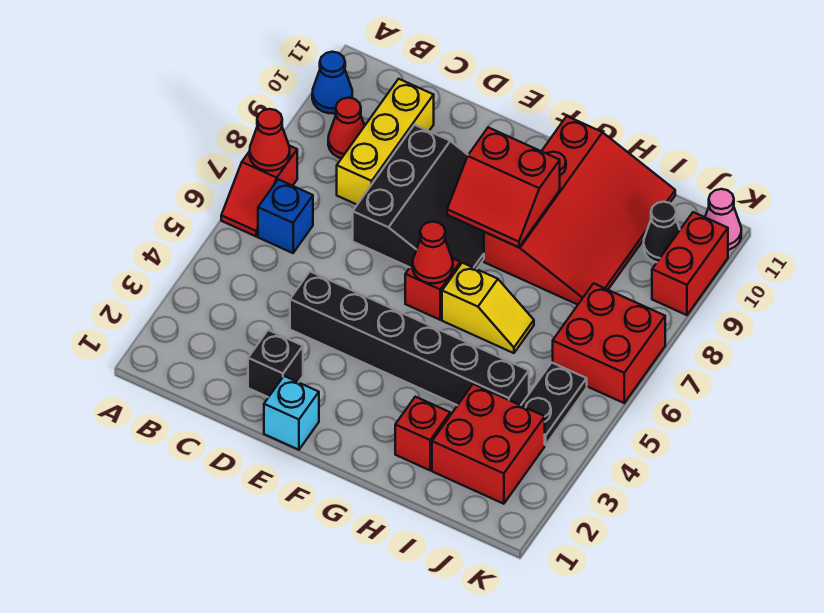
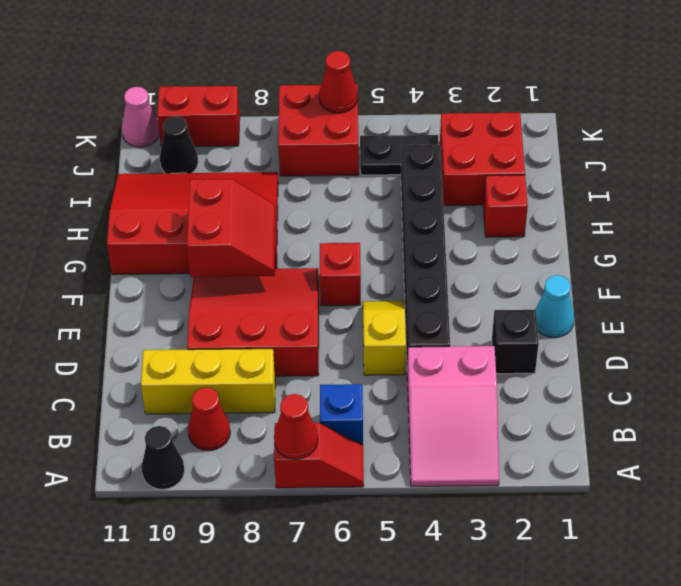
none -> pink slope A3:C4 level 1 top C
blue cone A10 level 1 -> black cone A10 level 1
black slope D7:F9 level 1 top D -> red slope D7:F9 level 1 top D
cyan brick E1 level 1 -> cyan cone E1 level 1
red cone F6 level 2 -> red cone K6 level 2
yellow slope G6:H6 level 1 top G -> yellow slope D5:E5 level 1 top D

